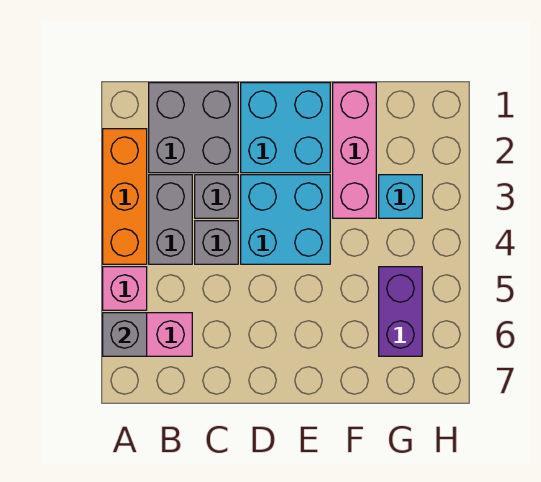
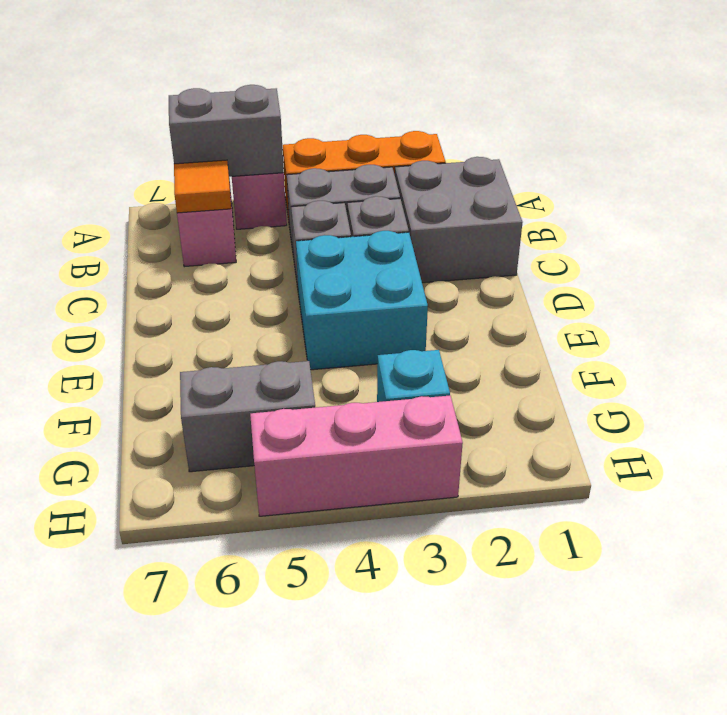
grey brick A6 level 2 -> grey brick A5:A6 level 2
none -> orange tile B6 level 2
cyan brick D1:E2 level 1 -> none
pink brick F1:F3 level 1 -> pink brick H3:H5 level 1
purple brick G5:G6 level 1 -> grey brick G5:G6 level 1

